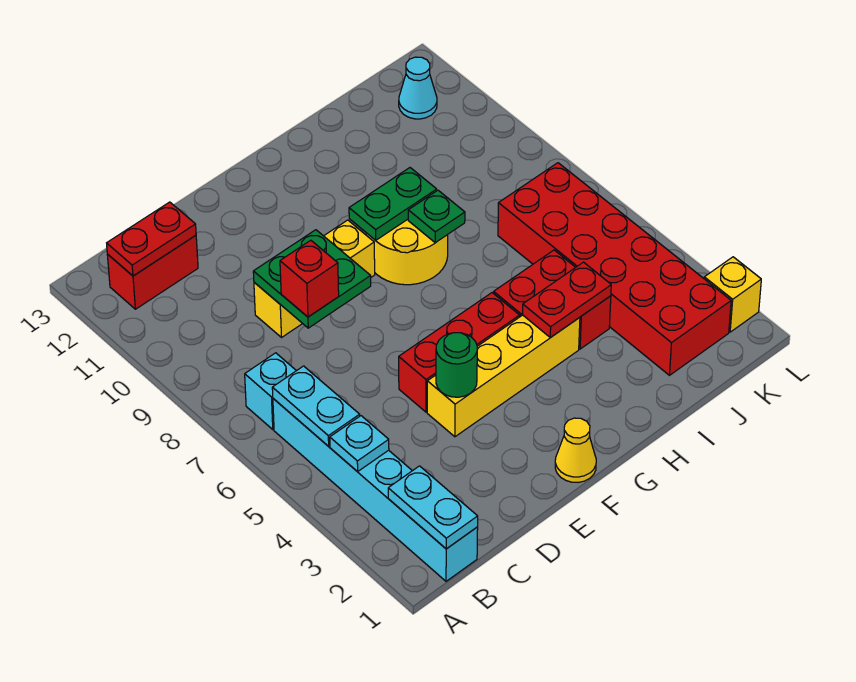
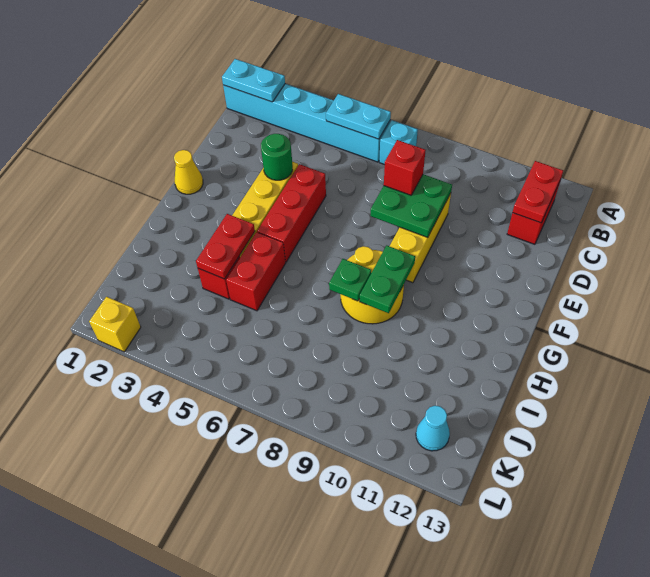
cyan plate B4 level 2 -> none
red brick J2:K7 level 1 -> none

